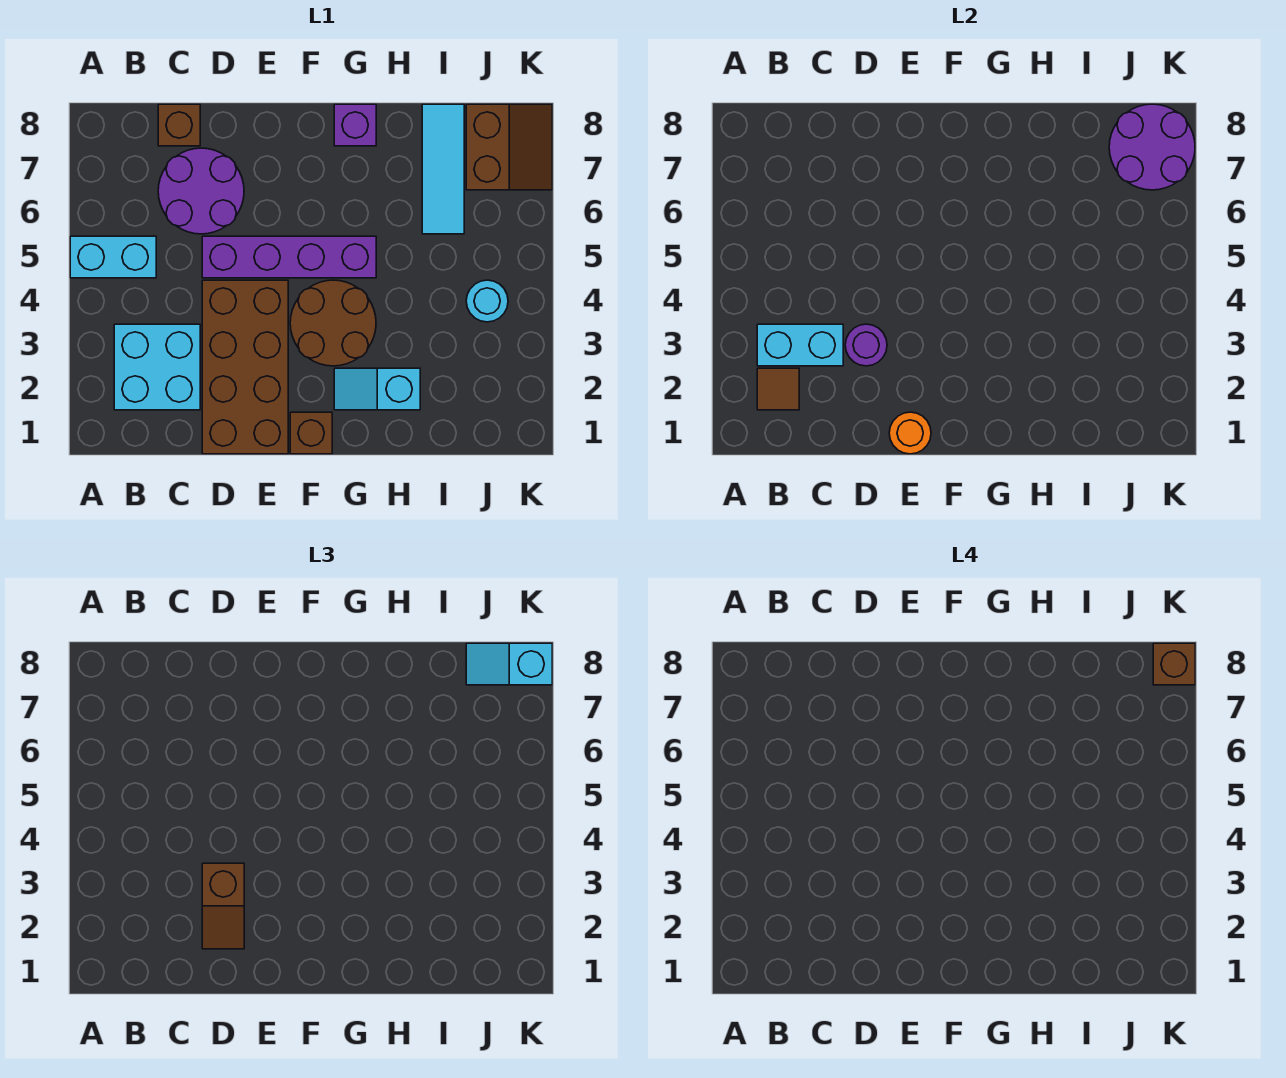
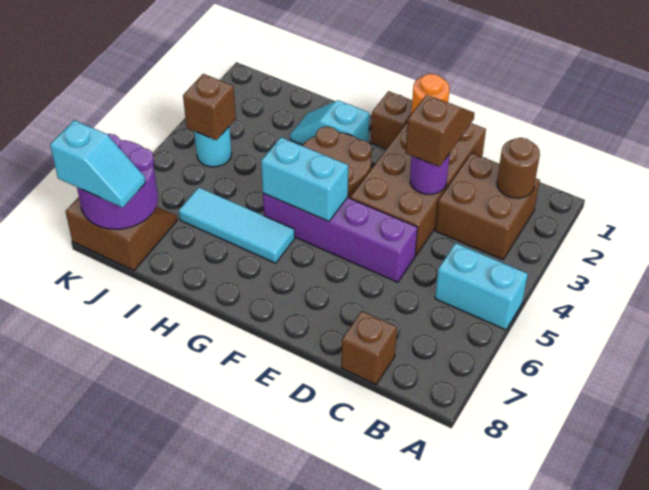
cyan brick B2:C3 level 1 -> brown brick B2:C3 level 1
brown tile B2 level 2 -> brown round brick B2 level 2
cyan brick B3:C3 level 2 -> cyan brick F5:G5 level 2
purple round brick C6:D7 level 1 -> none
cyan slope G2:H2 level 1 top H -> cyan slope G2:H2 level 1 top G
purple brick G8 level 1 -> none
cyan tile I6:I8 level 1 -> cyan tile G6:I6 level 1
brown slope J7:K8 level 1 top J -> brown slope J7:K8 level 1 top 8
brown brick K8 level 4 -> brown brick J4 level 2

